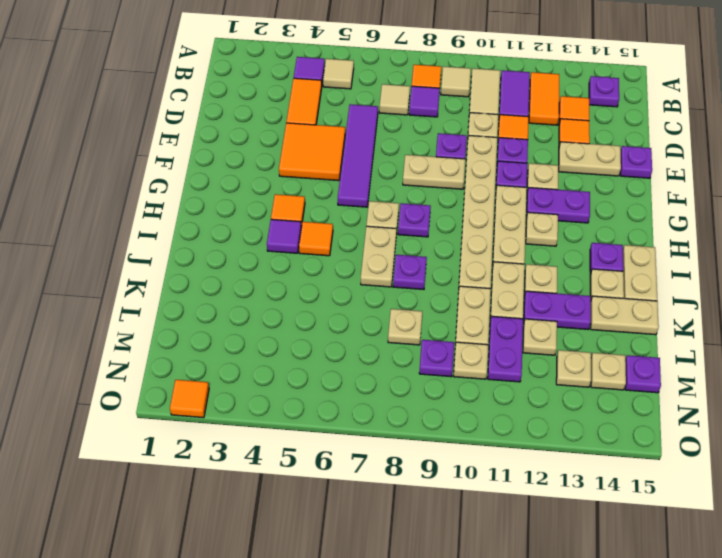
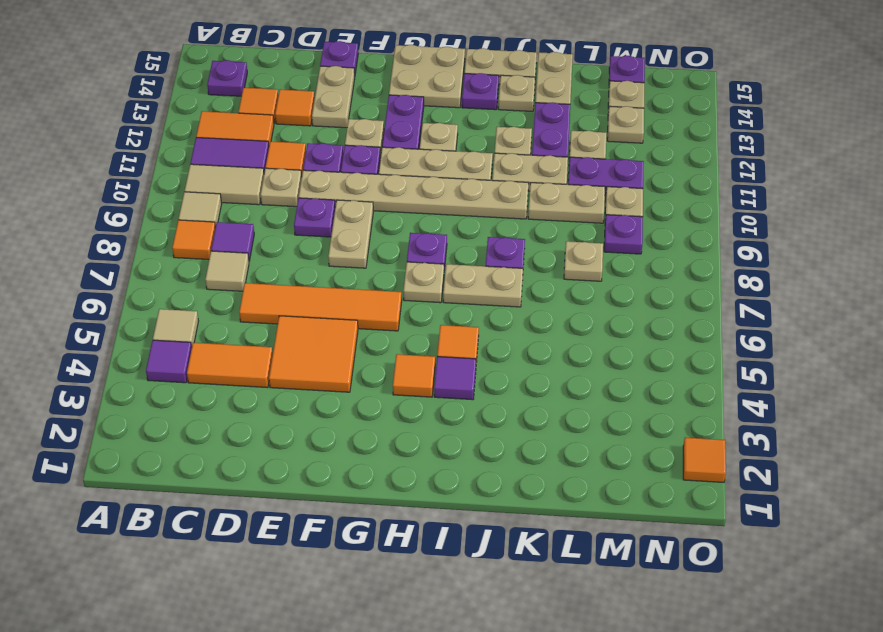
purple tile D6:G6 level 1 -> orange tile D6:G6 level 1
none -> tan plate G14:H15 level 1

